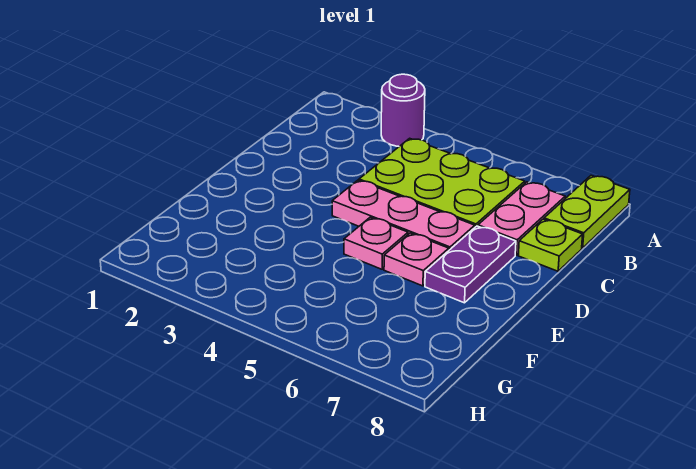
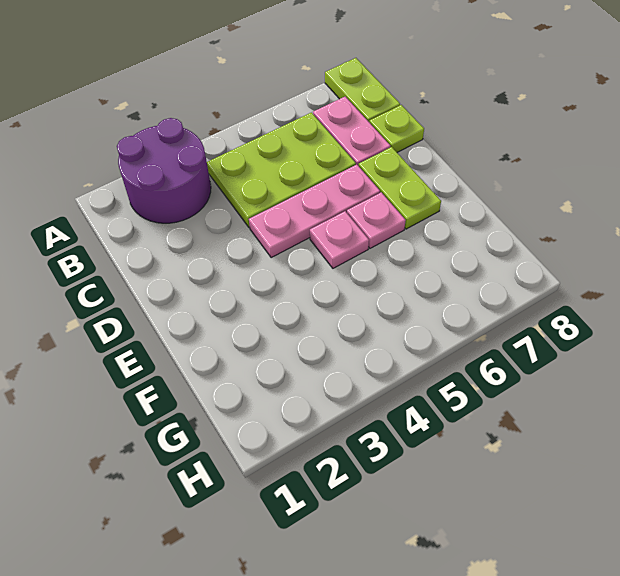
purple round brick A3 level 1 -> purple round brick A2:B3 level 1
purple plate D7:E7 level 1 -> lime plate D7:E7 level 1

